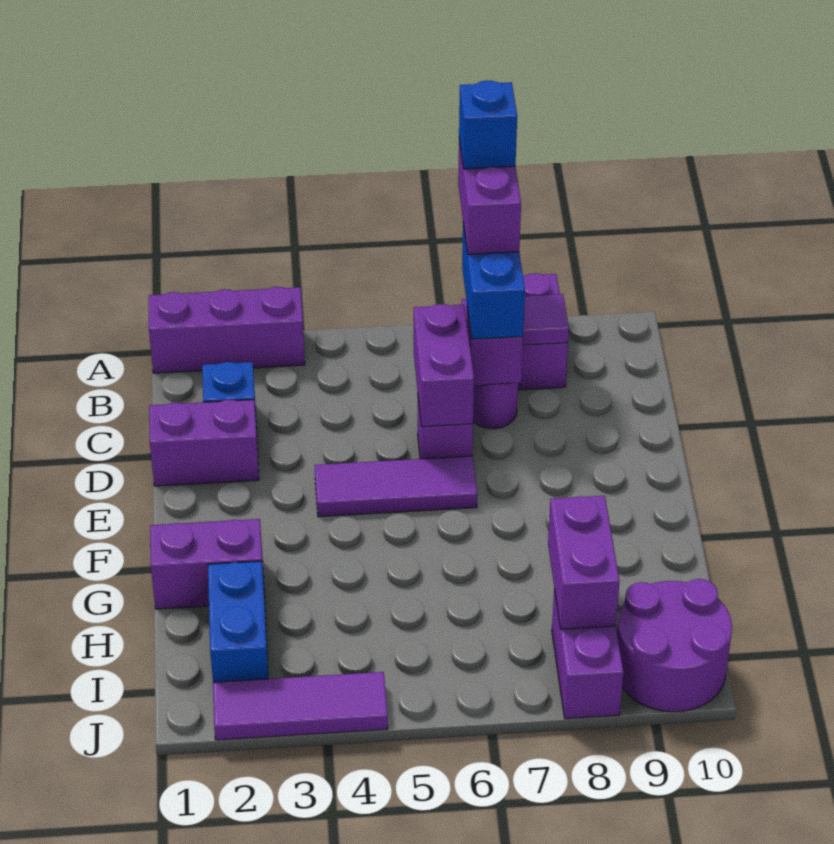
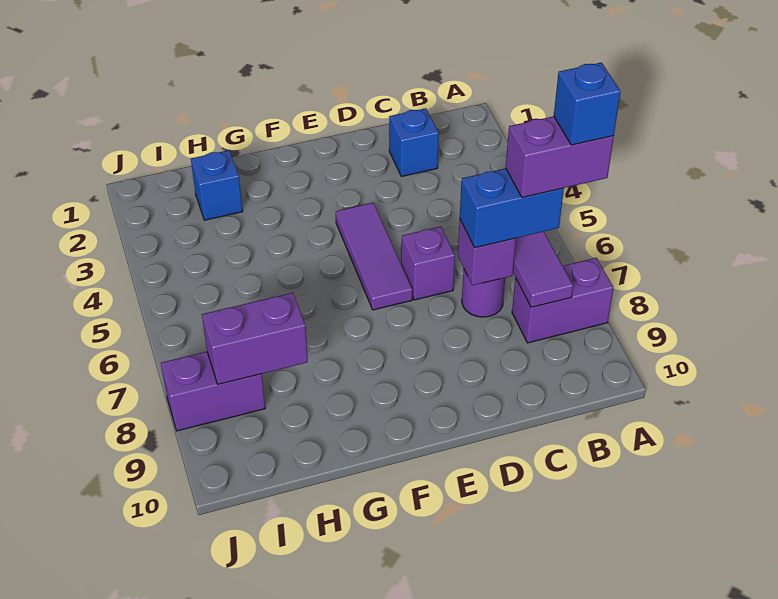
purple brick A1:A3 level 1 -> none
purple brick C6:D6 level 2 -> none
purple brick D1:D2 level 1 -> none
purple brick G1:G2 level 1 -> none
blue brick H2:I2 level 1 -> blue brick H2 level 1
purple round brick I9:J10 level 1 -> none
purple tile J2:J4 level 1 -> none

